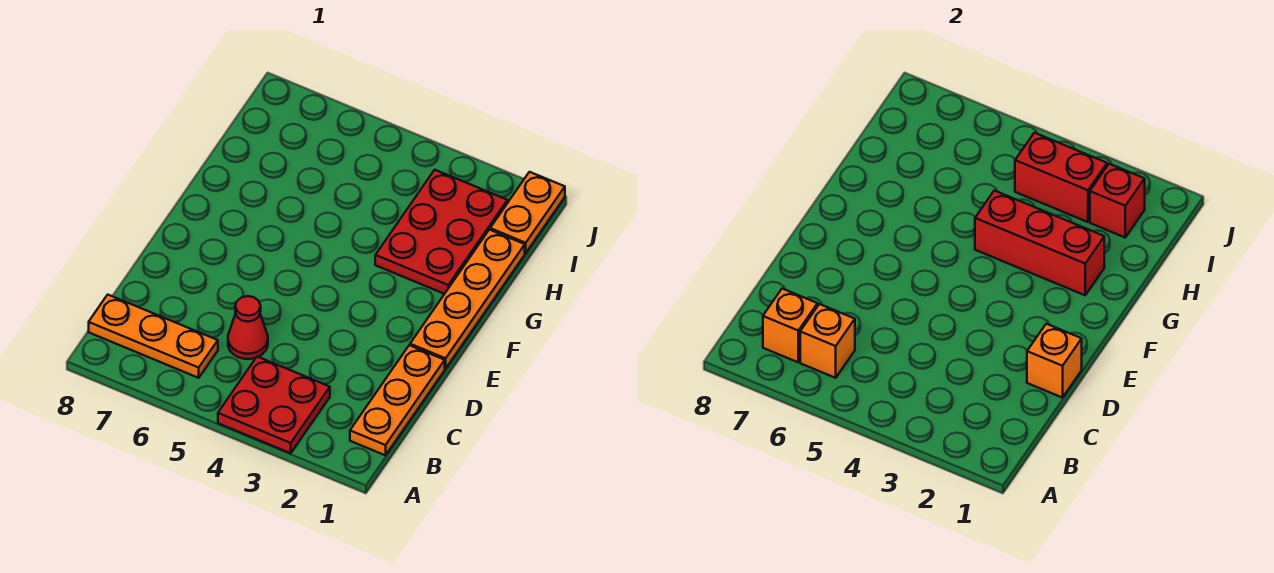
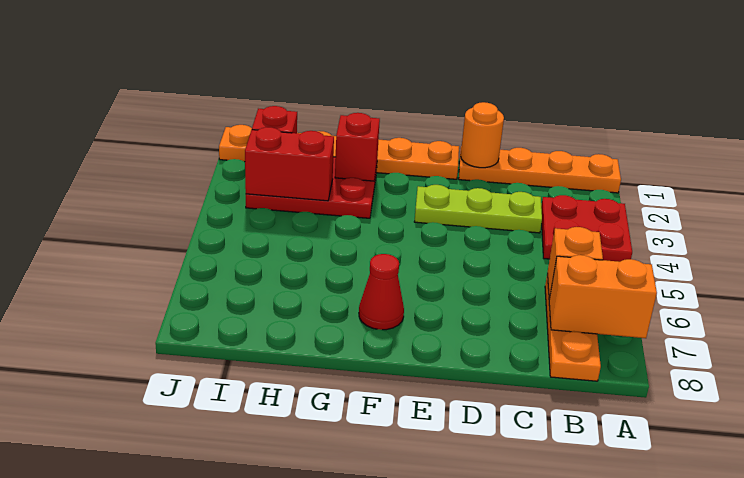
orange plate B1:D1 level 1 -> orange plate A1:D1 level 1
orange brick B7 level 2 -> orange brick A7:B7 level 2
none -> lime plate C3:E3 level 1
red cone C5 level 1 -> red cone F7 level 1
orange brick D1 level 2 -> orange round brick D1 level 2
red brick G2:G4 level 2 -> red brick G2 level 2
red brick I3:I4 level 2 -> red brick H3:I3 level 2

